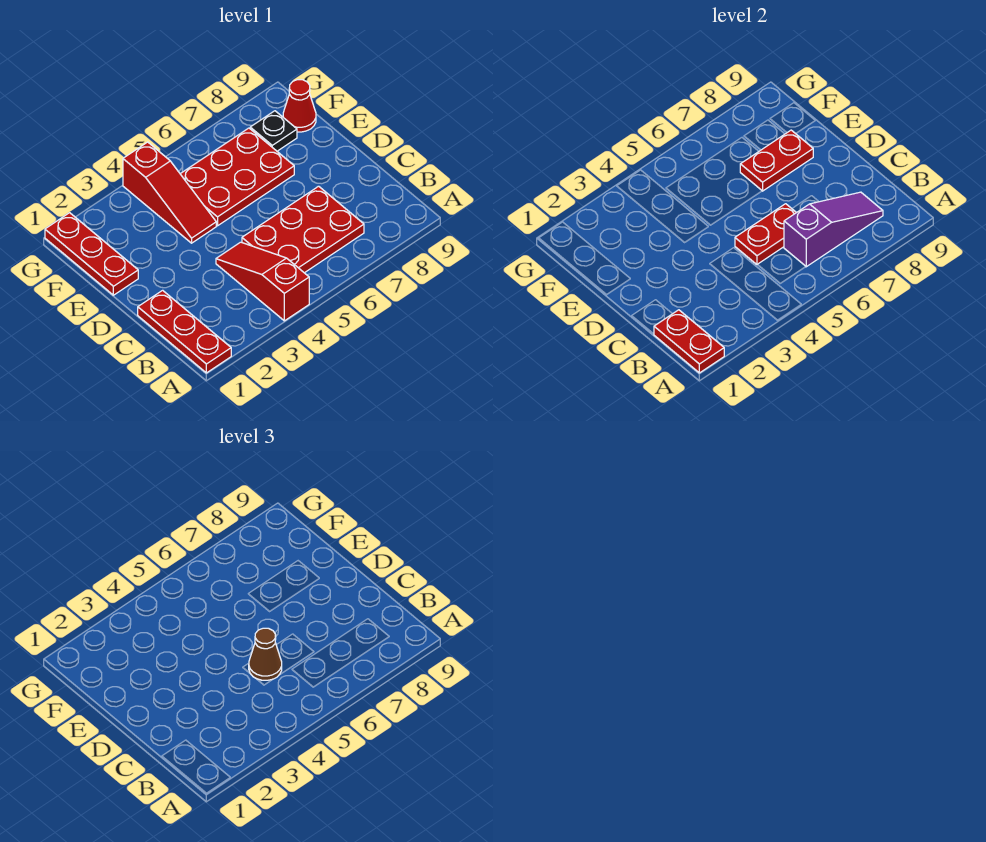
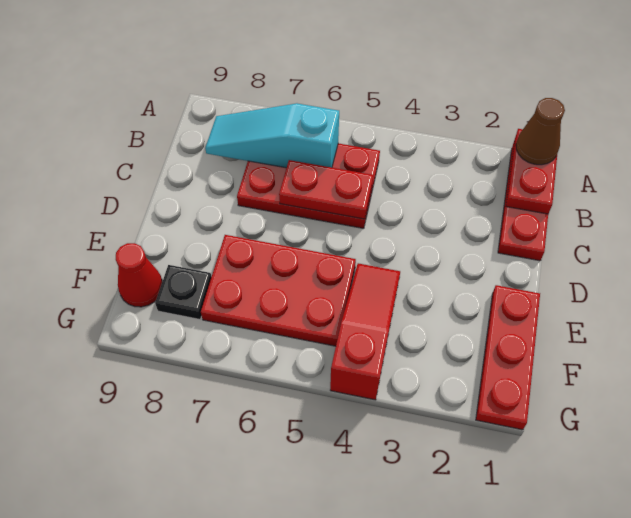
red slope A4:C4 level 1 top A -> none
purple slope B6:B8 level 2 top 6 -> cyan slope B6:B8 level 2 top 6
brown cone C5 level 3 -> brown cone A1 level 3
red plate E7:E8 level 2 -> none

